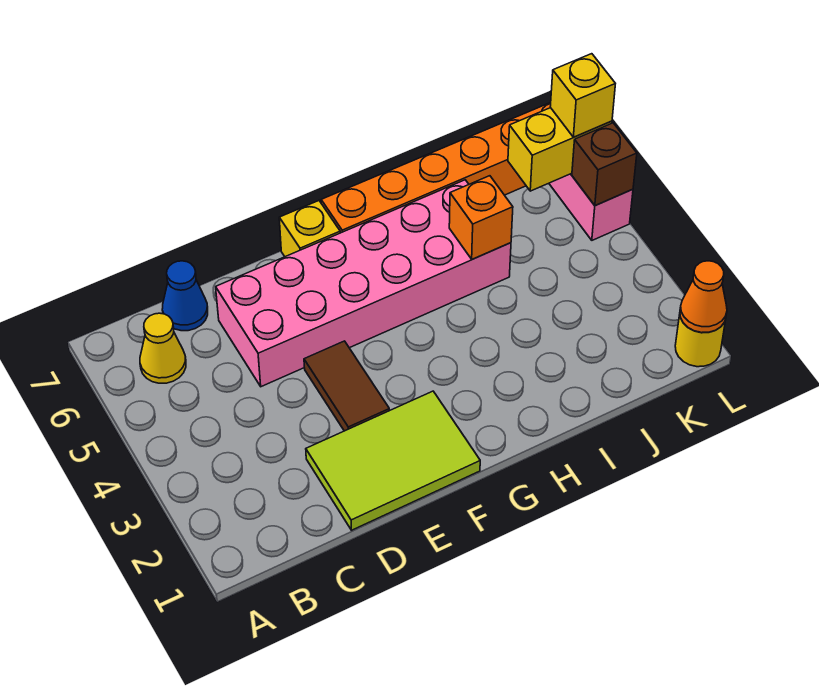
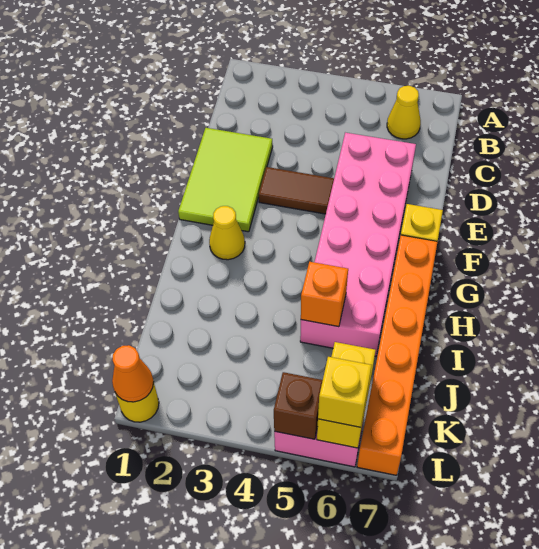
blue cone C7 level 1 -> none
none -> yellow cone G2 level 1

